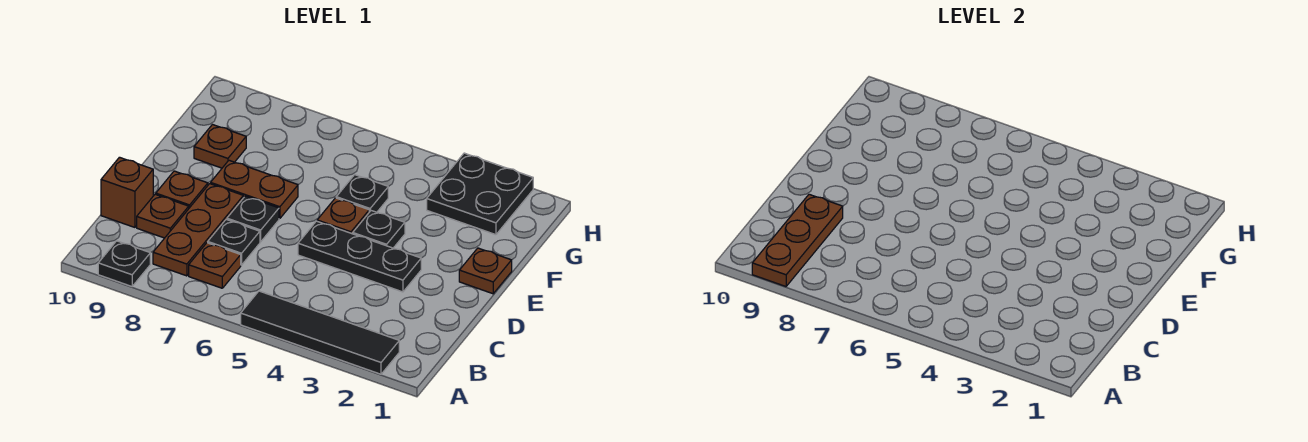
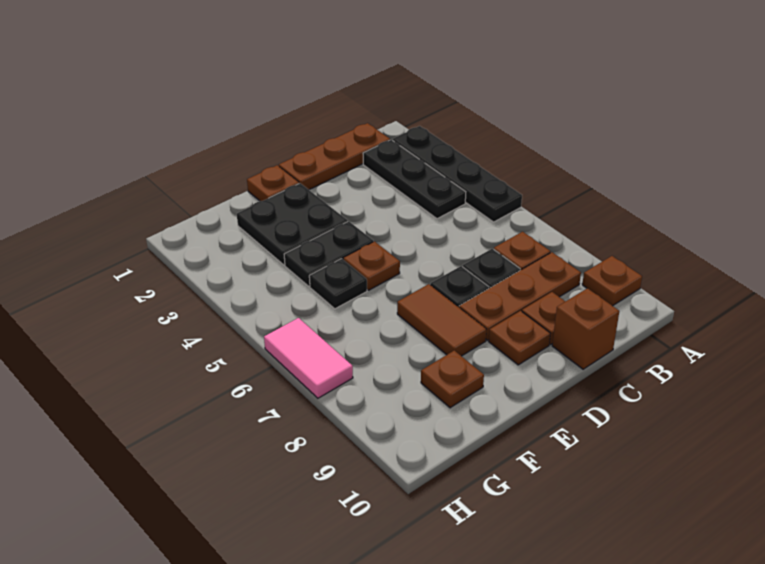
black tile A2:A5 level 1 -> black plate A2:A5 level 1
black plate A9 level 1 -> brown plate A9 level 1
brown plate A9:C9 level 2 -> brown plate B1:D1 level 1
black plate D3:D5 level 1 -> black plate B2:B4 level 1
black plate E4 level 1 -> black plate E4:F4 level 1
brown plate E7:E8 level 1 -> brown tile E7:E8 level 1
black plate G2:H3 level 1 -> black plate E2:F3 level 1
none -> pink tile H6:H7 level 1

